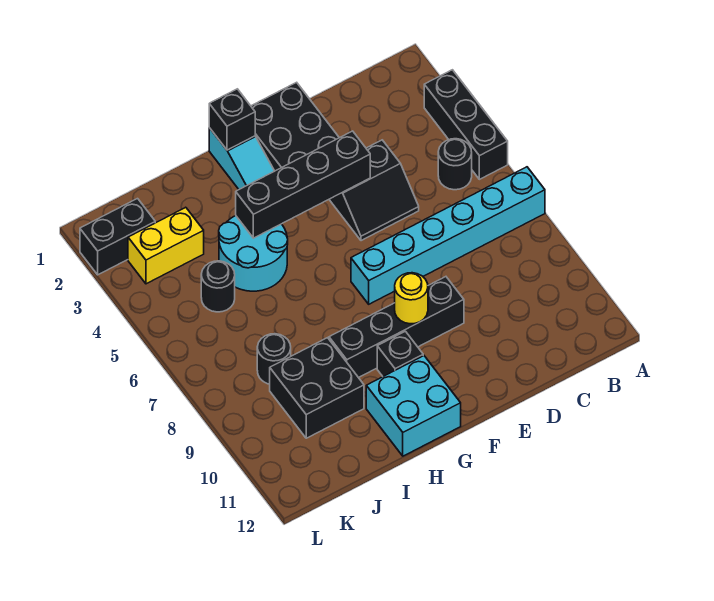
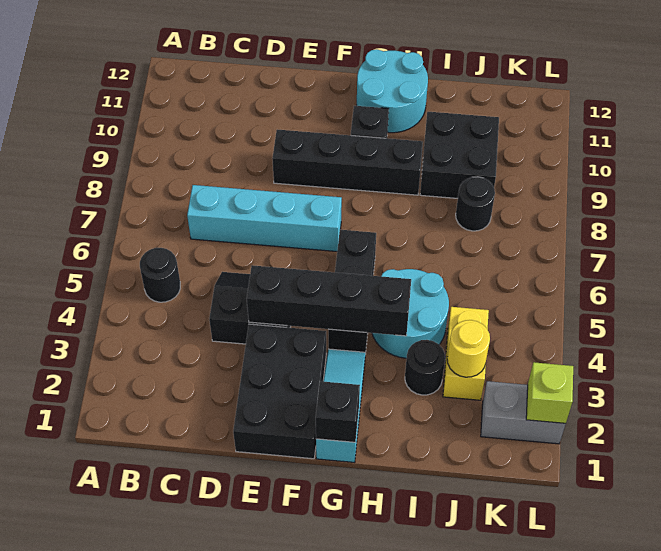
black brick A3:A5 level 1 -> black brick G4:G6 level 1
cyan brick A7:F7 level 1 -> cyan brick C7:F7 level 1
yellow round brick F9 level 2 -> yellow round brick J3 level 2
cyan brick G11:H12 level 1 -> cyan round brick G11:H12 level 1
yellow brick J3:K3 level 1 -> yellow brick J3:J4 level 1
black round brick J5 level 1 -> black round brick I3 level 1
black brick K2:L2 level 1 -> grey brick K2:L2 level 1
none -> lime brick L2 level 2

